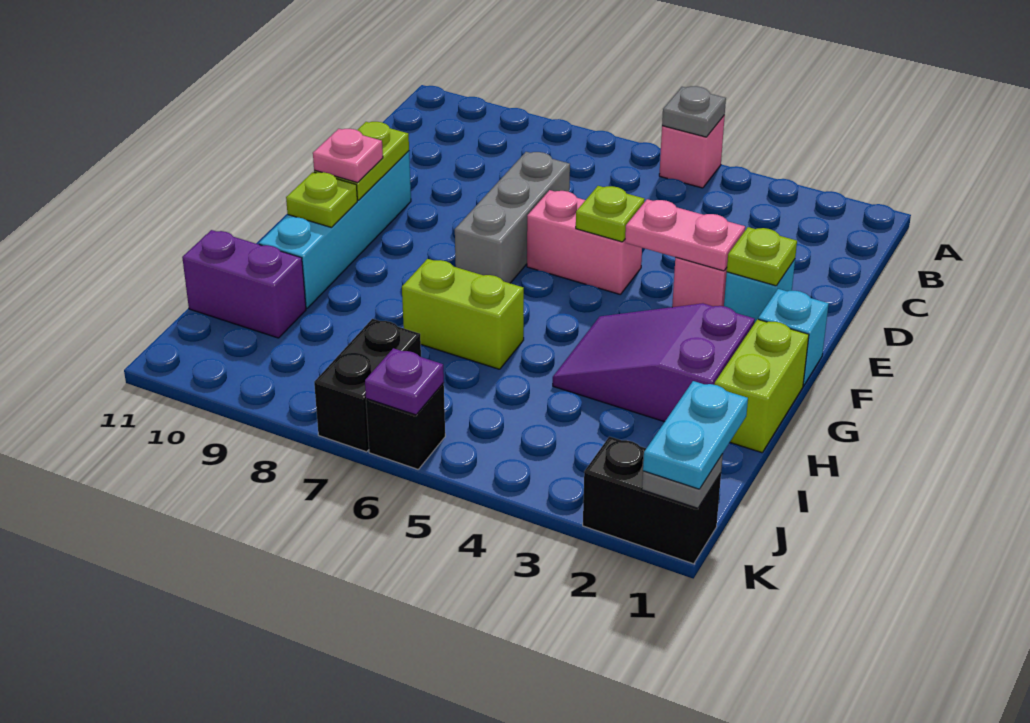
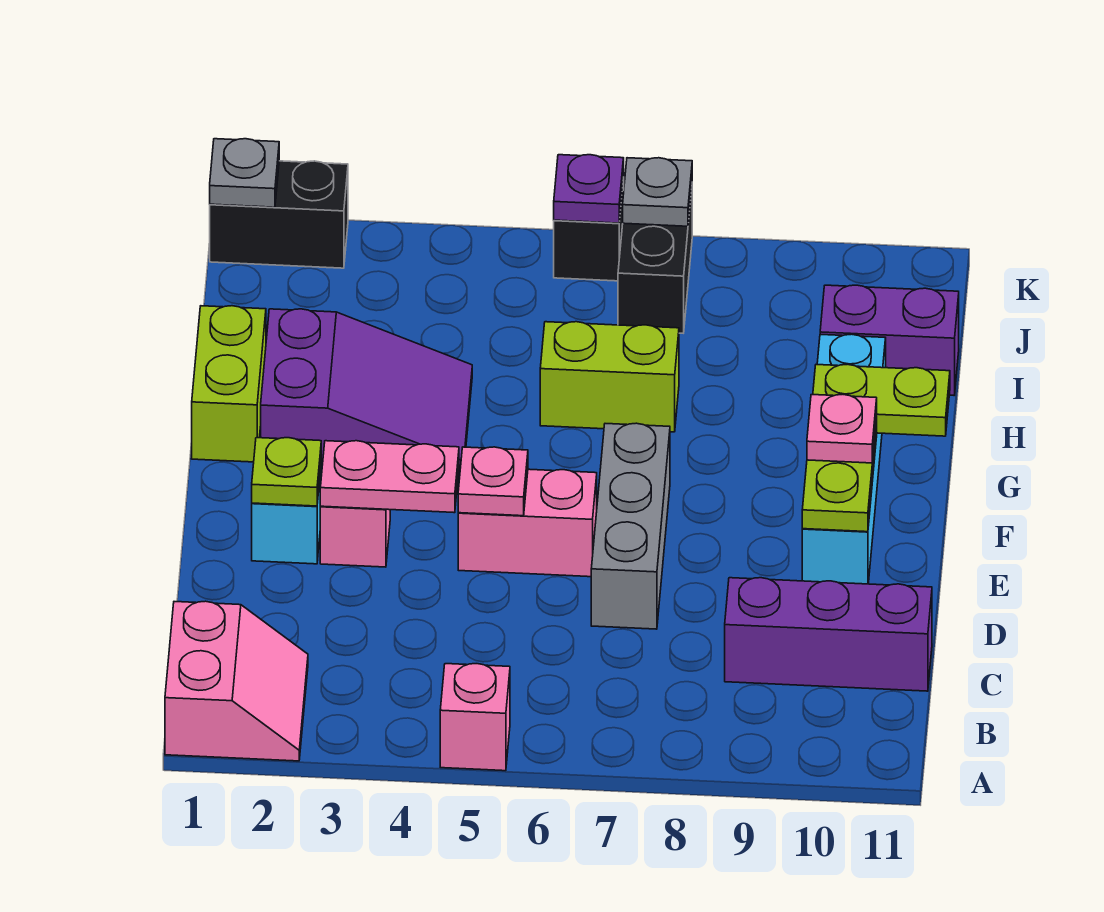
none -> pink slope A1:B2 level 1 top 1
grey plate A5 level 2 -> grey plate K7 level 2
none -> purple brick C9:C11 level 1
lime plate E5 level 2 -> pink plate E5 level 2
cyan brick F1 level 1 -> none
lime plate G10 level 2 -> lime plate G10:G11 level 2
cyan plate J1:K1 level 3 -> none

